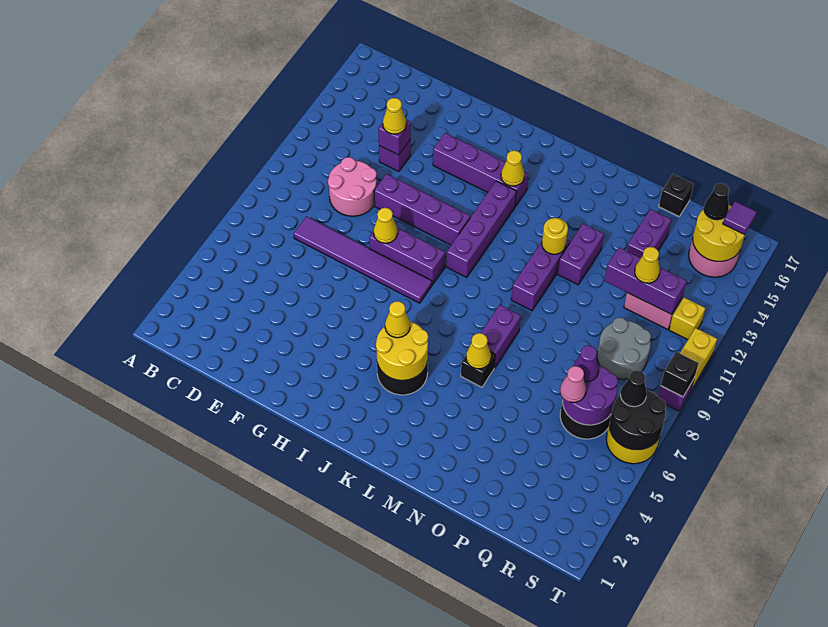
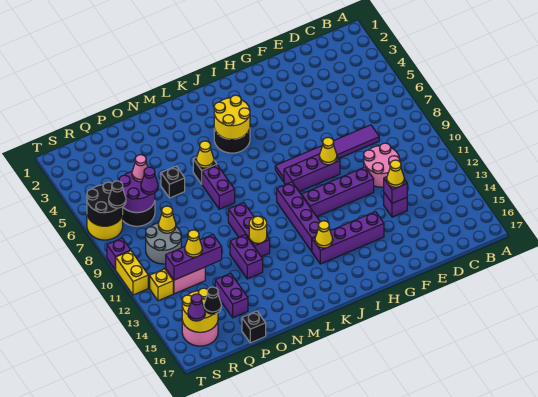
yellow cone J5 level 3 -> yellow cone Q9 level 2
purple tile S16 level 3 -> purple cone S16 level 3
black brick T9 level 2 -> black brick O6 level 1

